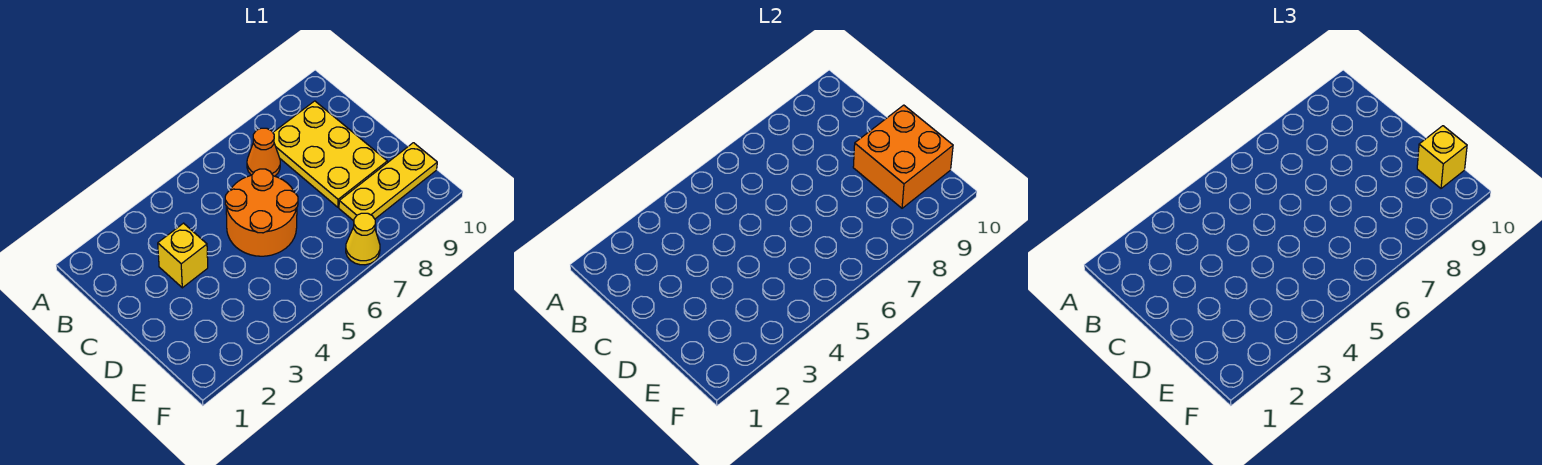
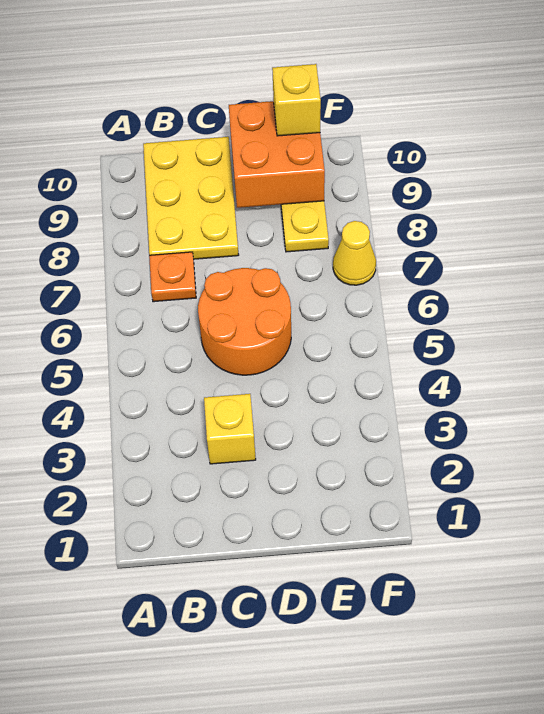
orange cone B7 level 1 -> orange plate B7 level 1
yellow plate B8:D9 level 1 -> yellow plate B8:C10 level 1

